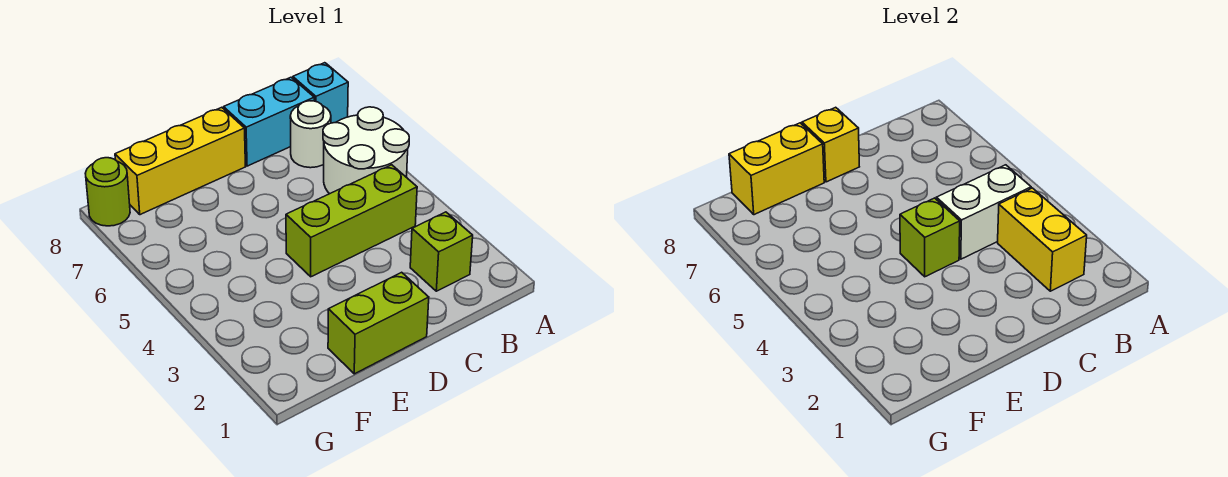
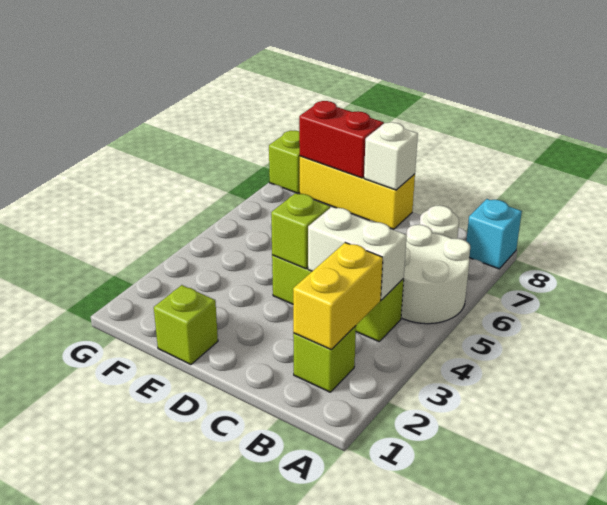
cyan brick B8:C8 level 1 -> none
lime brick D1:E1 level 1 -> lime brick E1 level 1
yellow brick D8 level 2 -> white brick D8 level 2
yellow brick E8:F8 level 2 -> red brick E8:F8 level 2
lime round brick G8 level 1 -> lime brick G8 level 1

